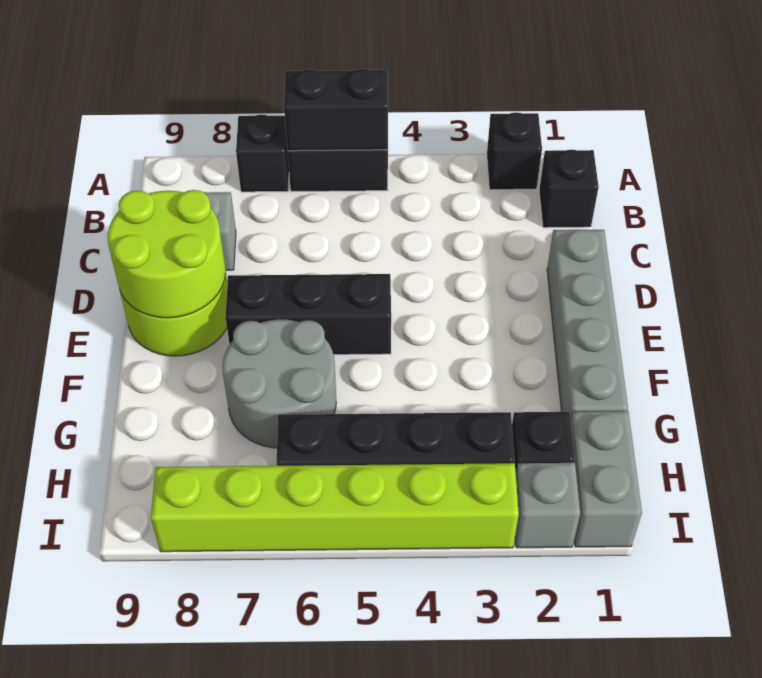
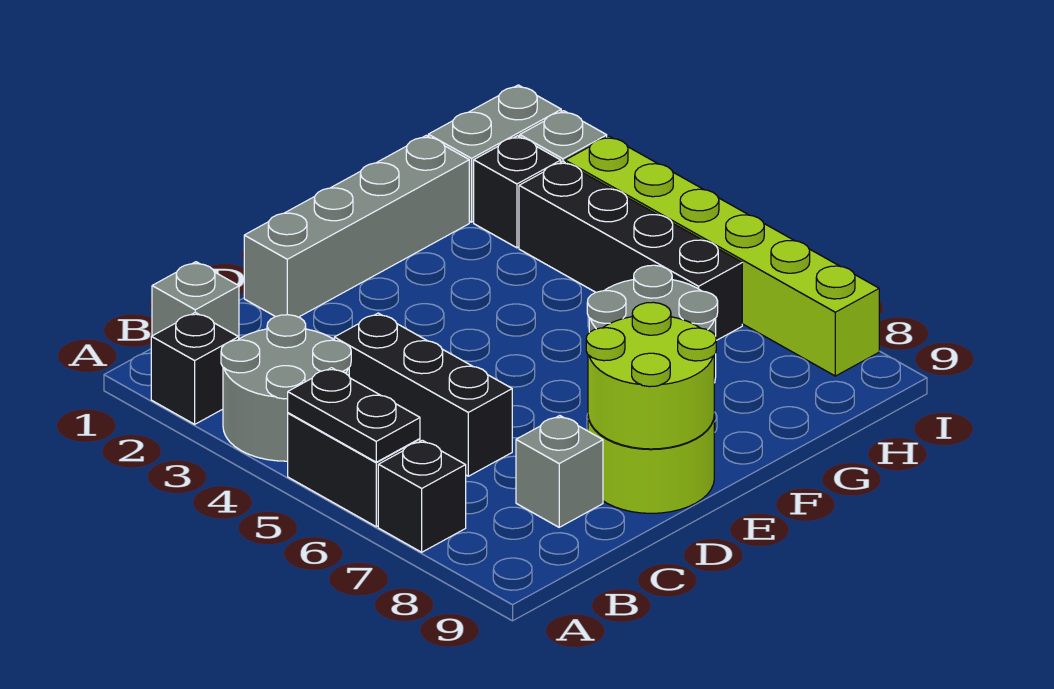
none -> grey round brick A3:B4 level 1
black brick A5:A6 level 2 -> black plate A5:A6 level 2
black brick B1 level 1 -> grey brick B1 level 1
black brick E5:E7 level 1 -> black brick C4:C6 level 1

